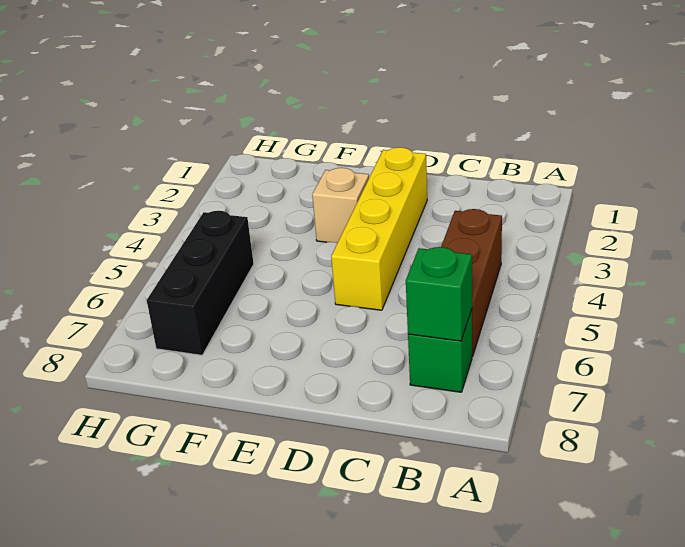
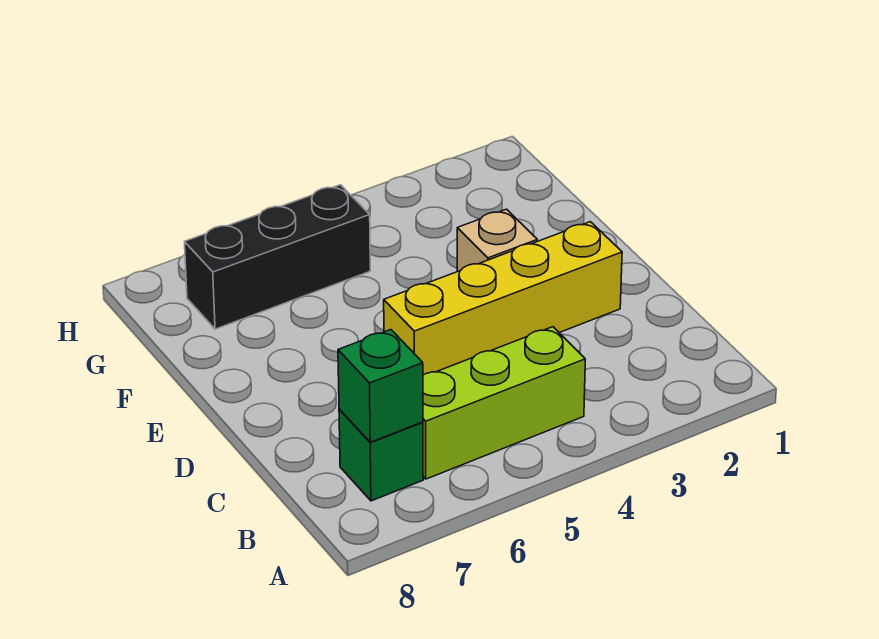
brown brick B4:B6 level 1 -> lime brick B4:B6 level 1

